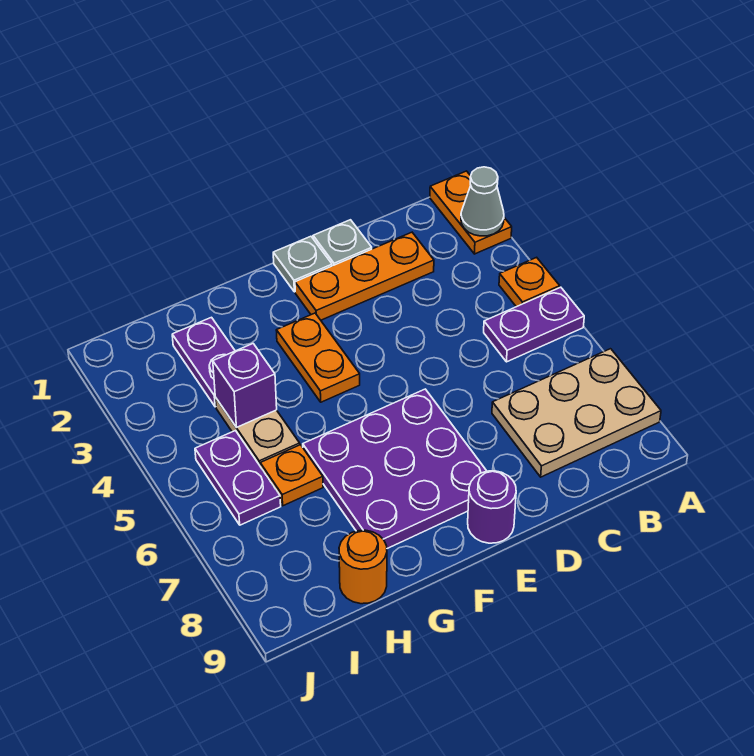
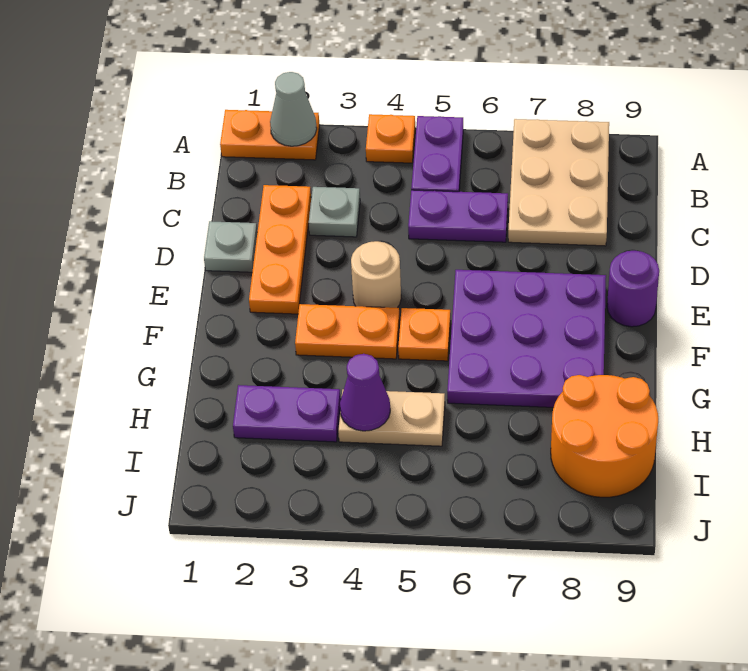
grey plate E1 level 1 -> grey plate C3 level 1
none -> tan round brick E4 level 1
purple brick H4 level 2 -> purple cone H4 level 2
orange plate H6 level 1 -> orange plate F5 level 1
orange round brick H9 level 1 -> orange round brick H8:I9 level 1
purple plate I5:I6 level 1 -> purple plate C5:C6 level 1

